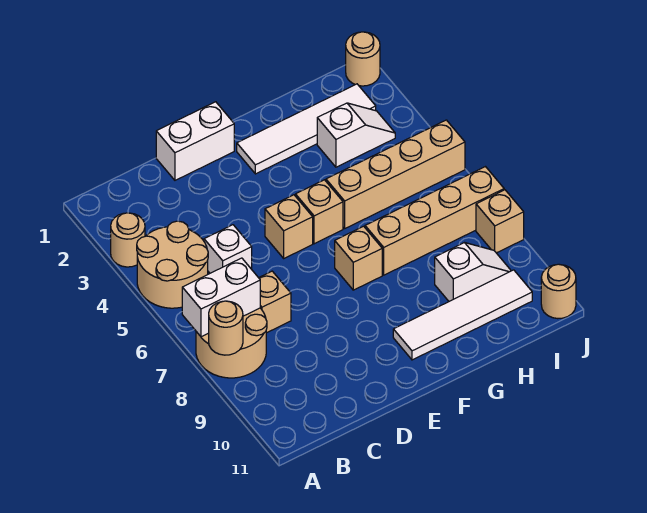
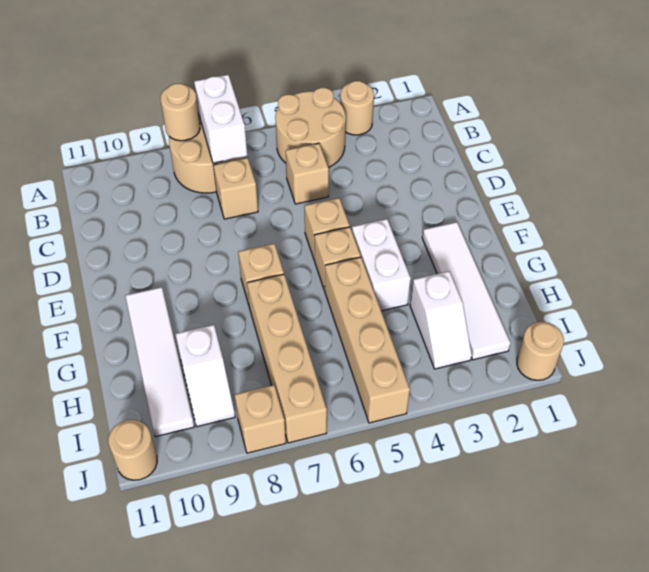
white brick C5 level 1 -> tan brick C5 level 1
white brick D1:E1 level 1 -> white brick F4:G4 level 1

